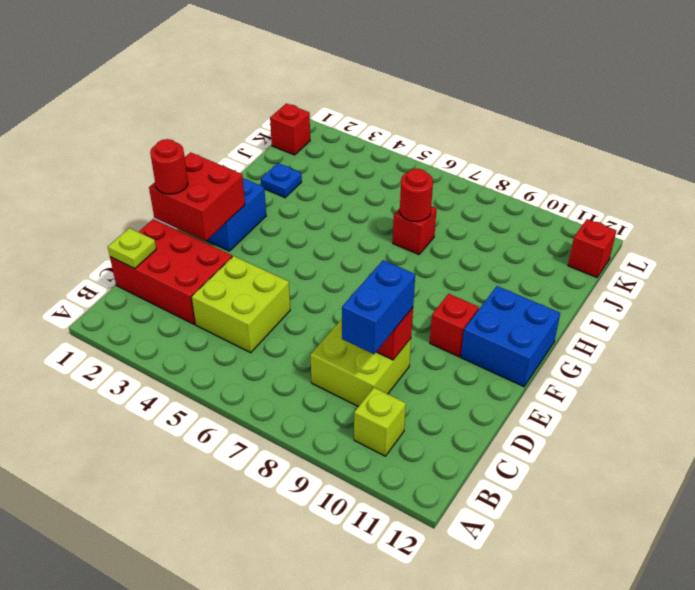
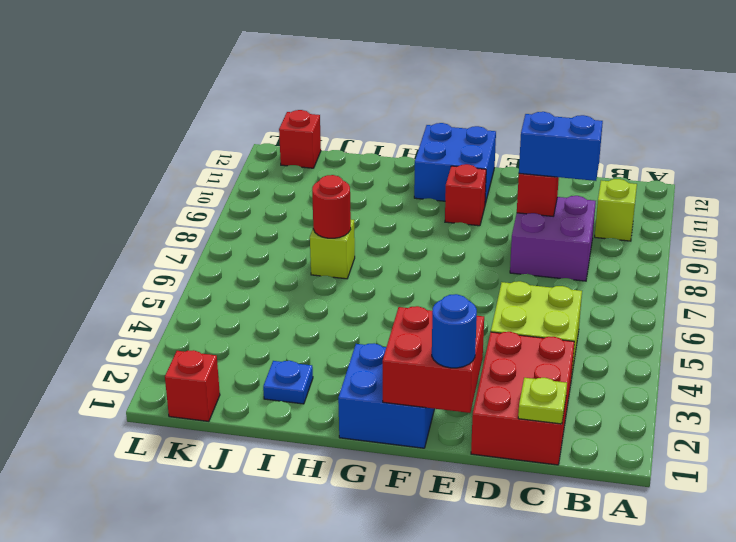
lime brick C8:D9 level 1 -> purple brick C8:D9 level 1
red round brick E1 level 3 -> blue round brick E1 level 3
red brick I7 level 1 -> lime brick I7 level 1

